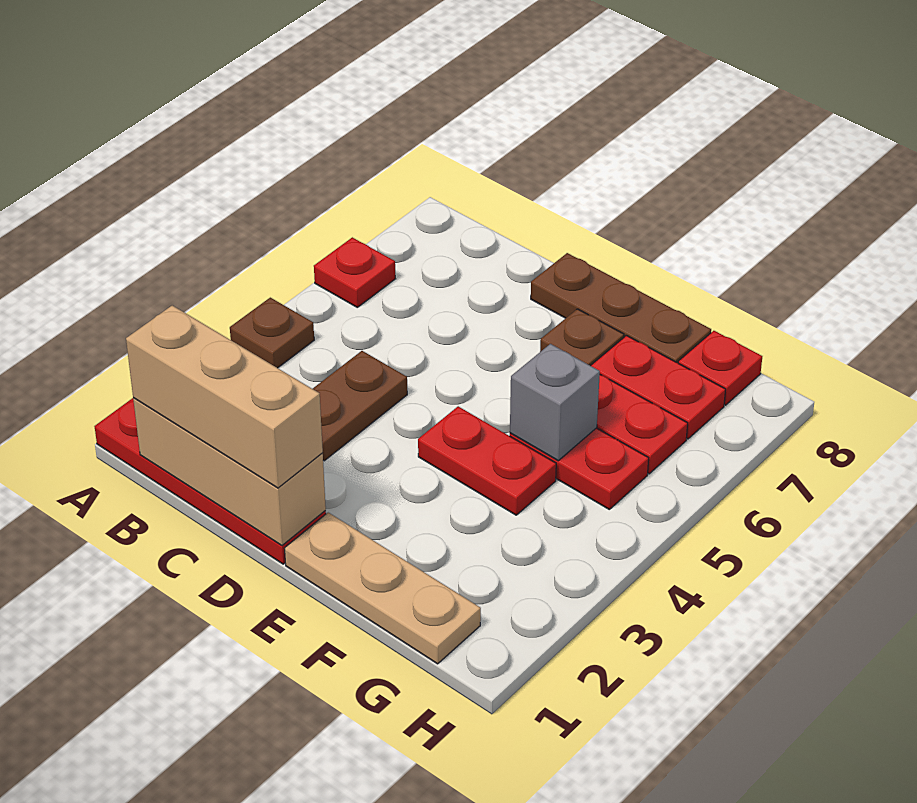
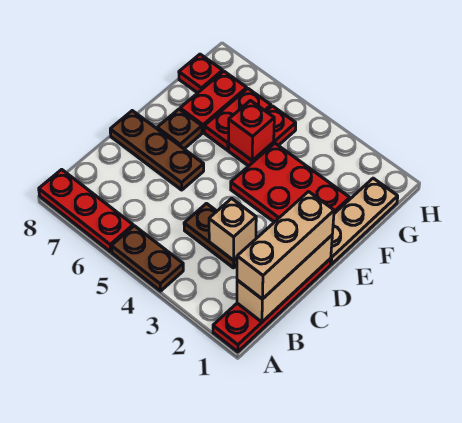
brown plate A4 level 1 -> brown plate A4:A5 level 1
red plate A6 level 1 -> red plate A6:A8 level 1
none -> tan brick C3 level 2
brown plate D8:F8 level 1 -> brown plate D6:D8 level 1
red plate E4:F4 level 1 -> red plate E2:F4 level 1
grey brick F5 level 2 -> red brick F5 level 2

